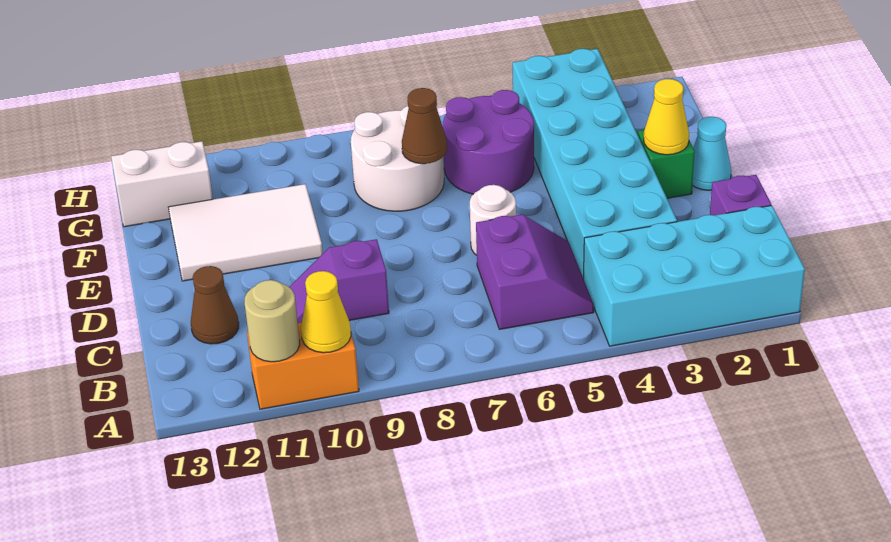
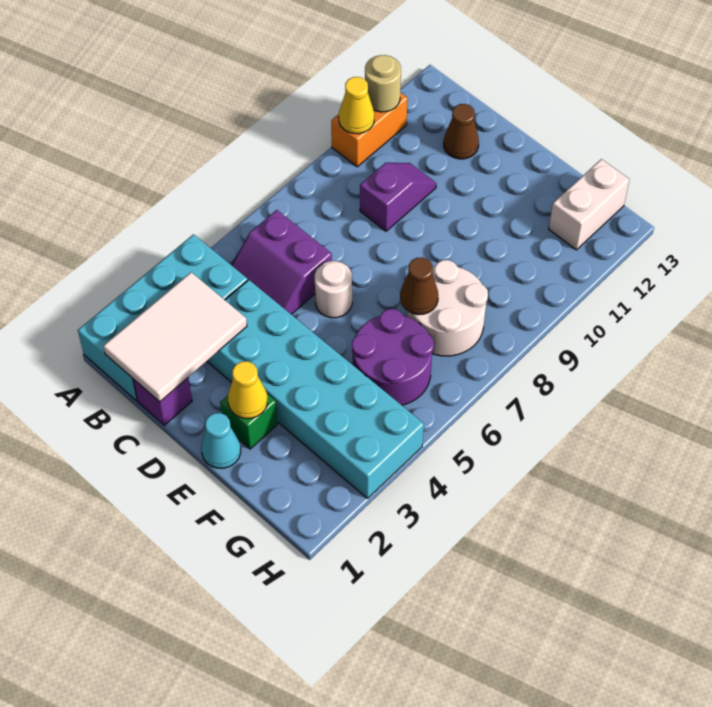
white tile E10:F12 level 1 -> white tile B1:C3 level 2

